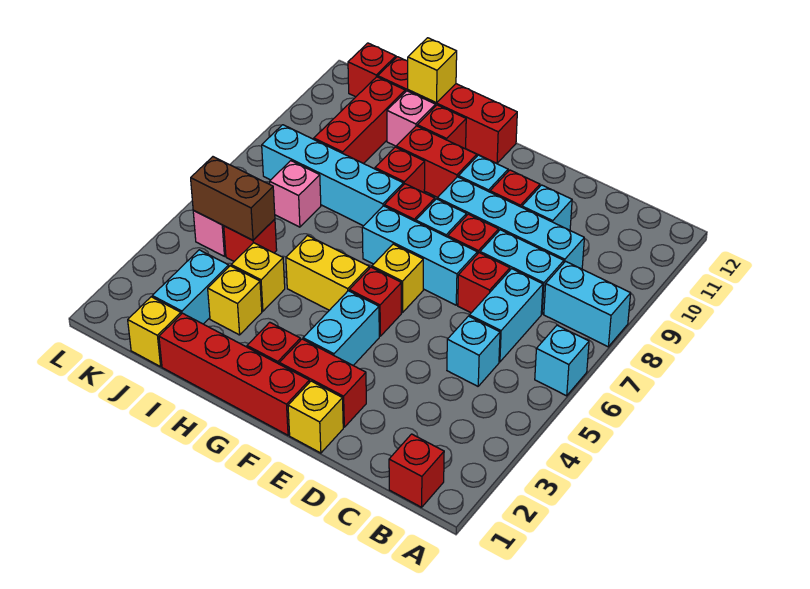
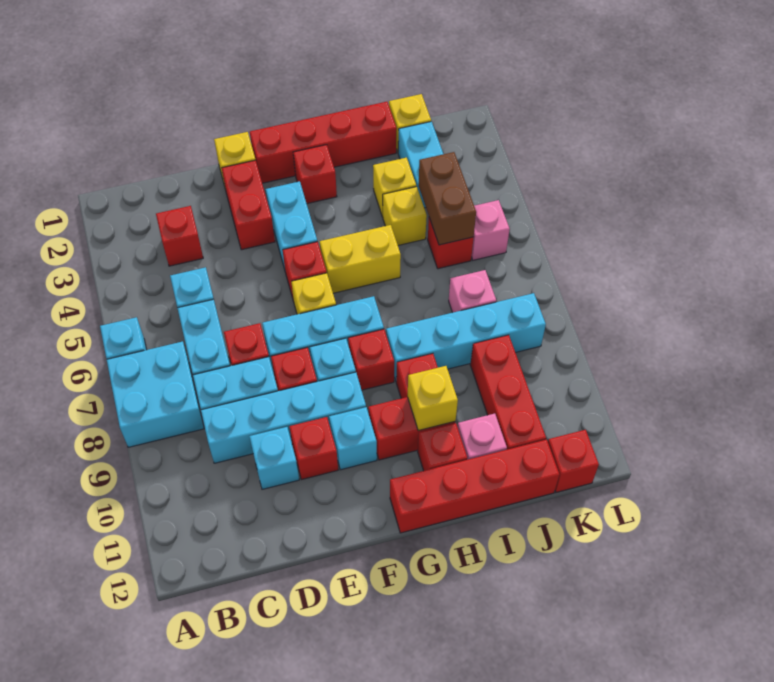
cyan brick A8:B8 level 1 -> cyan brick A7:B8 level 1
red brick B1 level 1 -> red brick C3 level 1
red brick E2:F2 level 1 -> red brick E2:E3 level 1
yellow brick I12 level 2 -> yellow brick H10 level 2
brown brick J5:K5 level 2 -> brown brick J4:J5 level 2

